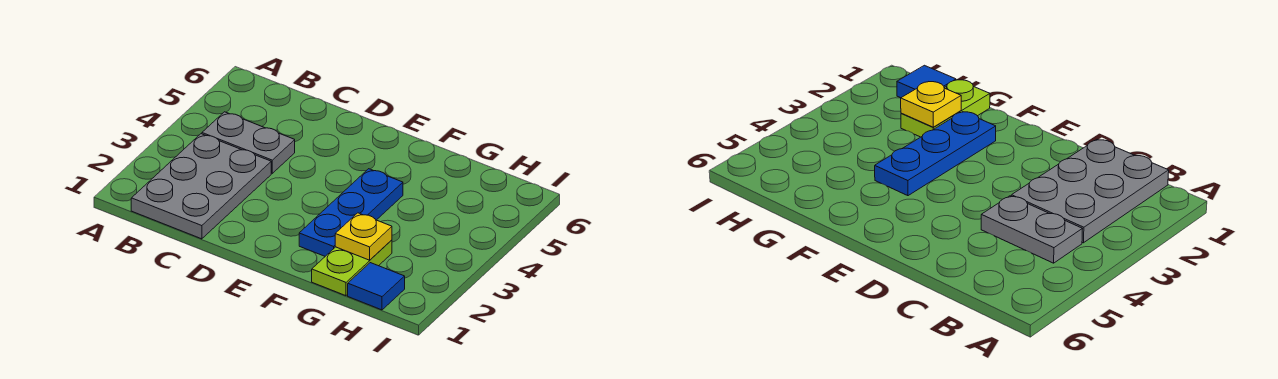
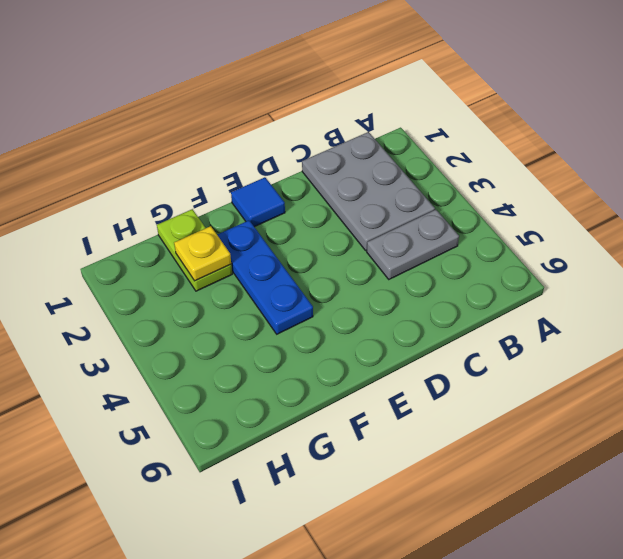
blue tile H1 level 1 -> blue tile E1 level 1

